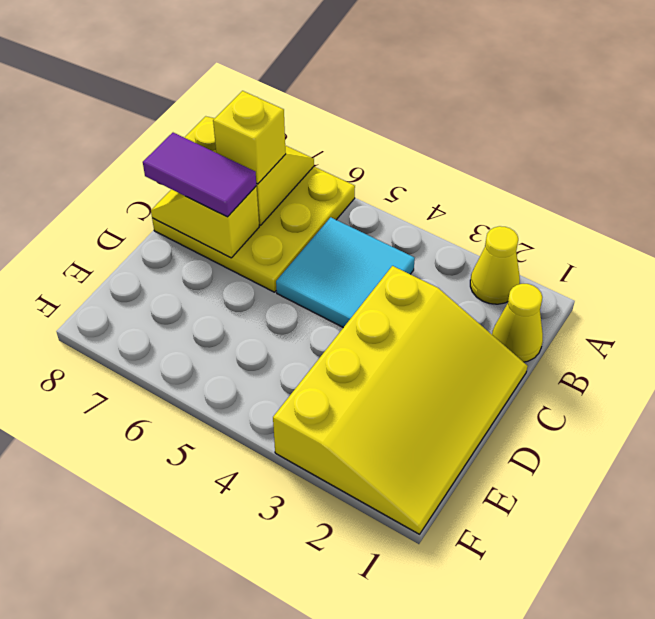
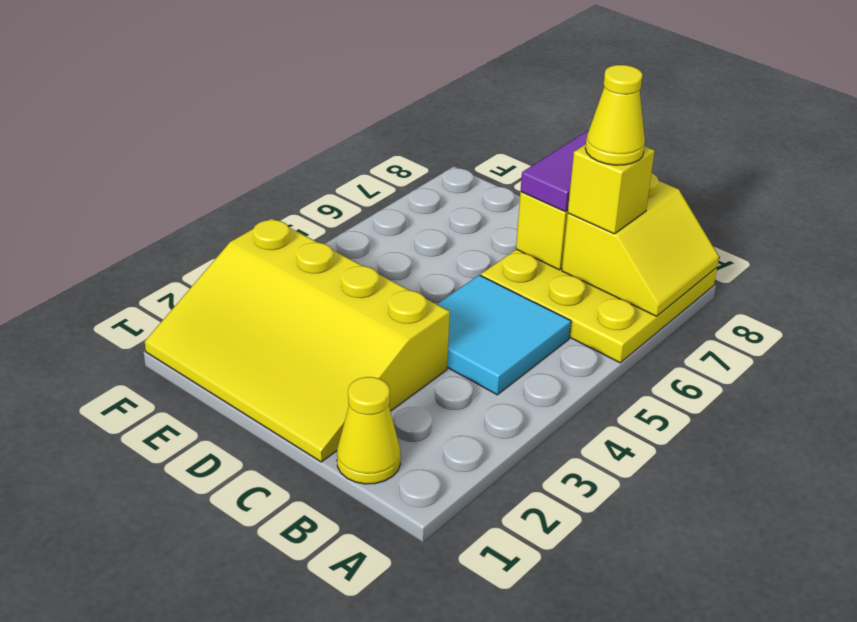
yellow cone A2 level 1 -> yellow cone B7 level 4

